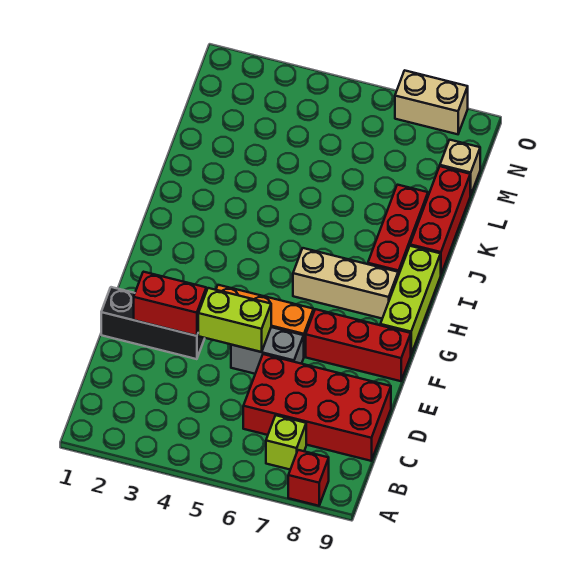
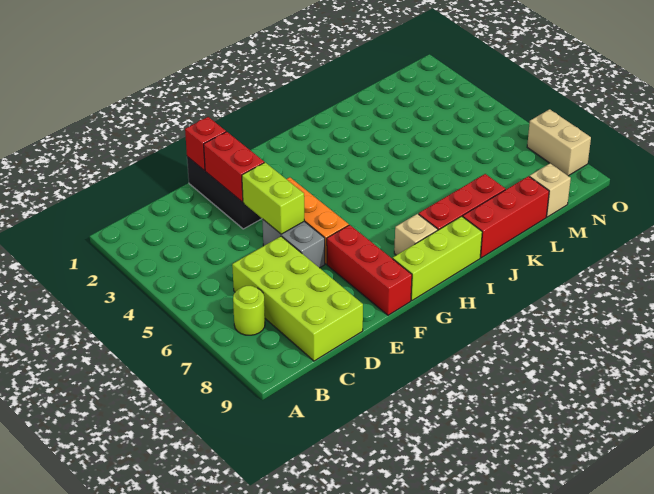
red brick A8 level 1 -> red brick E1 level 2
lime brick B7 level 1 -> lime round brick B7 level 1
red brick C6:D9 level 1 -> lime brick C6:D9 level 1
tan brick H6:H8 level 1 -> tan brick H8 level 1

